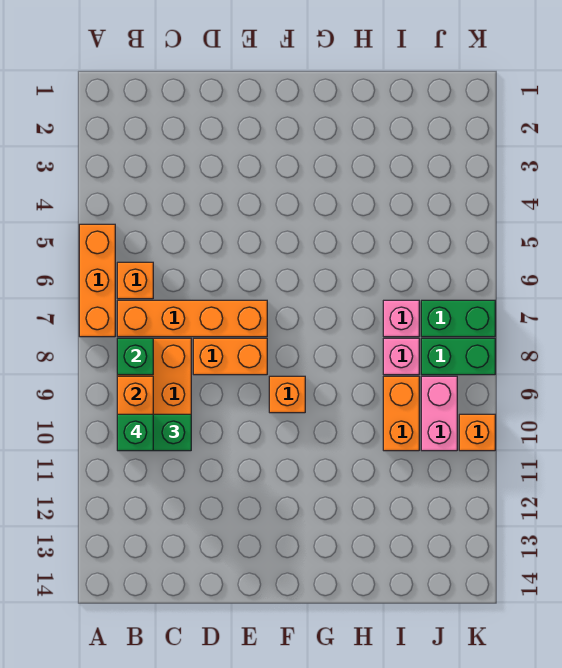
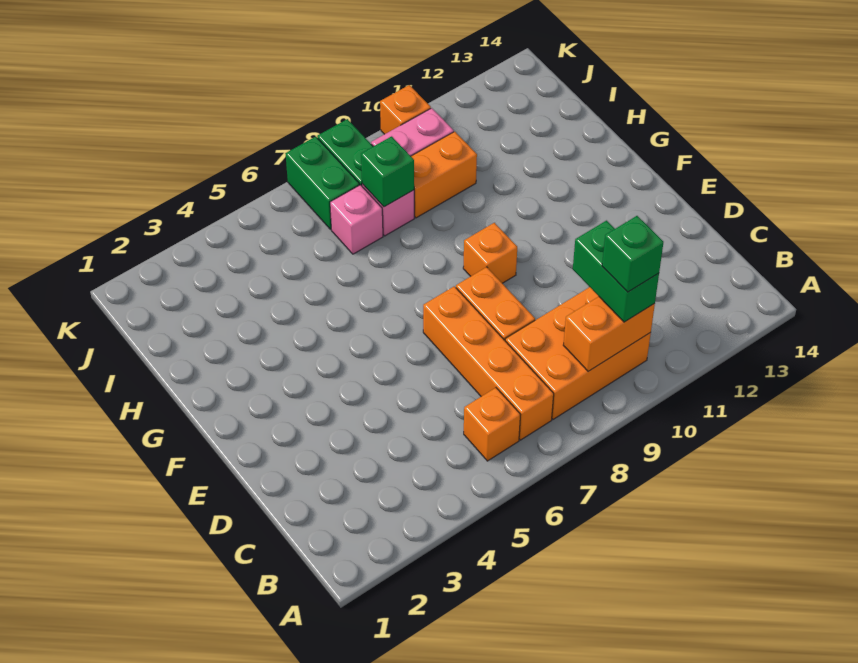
orange brick A5:A7 level 1 -> none
green brick B8 level 2 -> green brick I8 level 2

